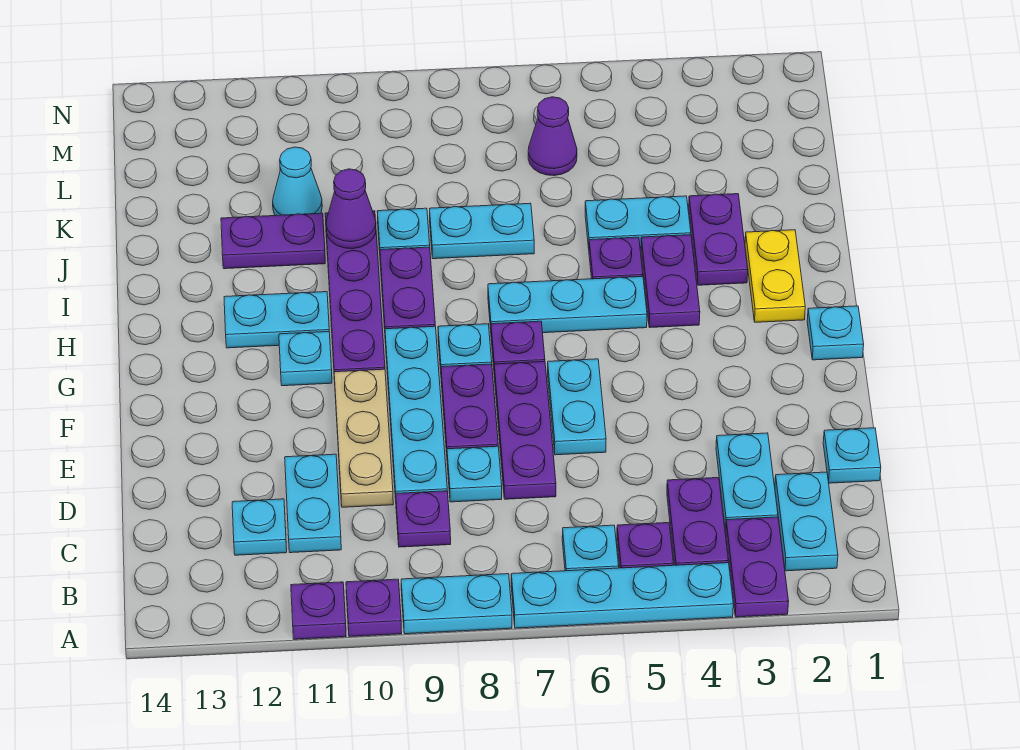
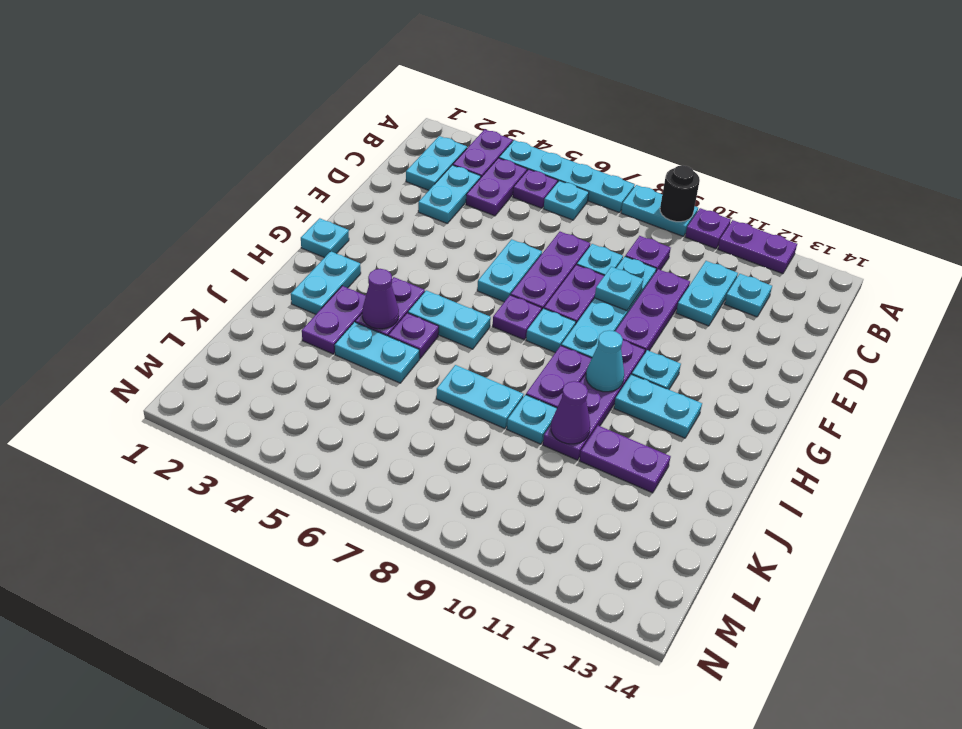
none -> black round brick A9 level 2
purple plate A11 level 1 -> purple plate A11:A12 level 1
cyan plate D1 level 1 -> cyan plate E9 level 2
tan plate D10:F10 level 1 -> purple plate D10:F10 level 1
yellow plate H2:I2 level 1 -> cyan plate H2:I2 level 1
cyan plate H5:H7 level 1 -> cyan plate H5:H6 level 1
cyan cone K11 level 1 -> cyan cone H10 level 2
purple cone L6 level 1 -> purple cone I4 level 2

